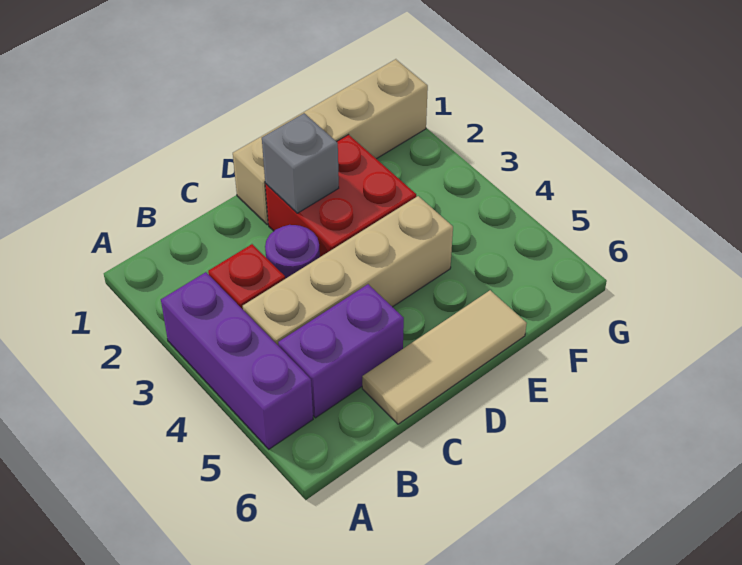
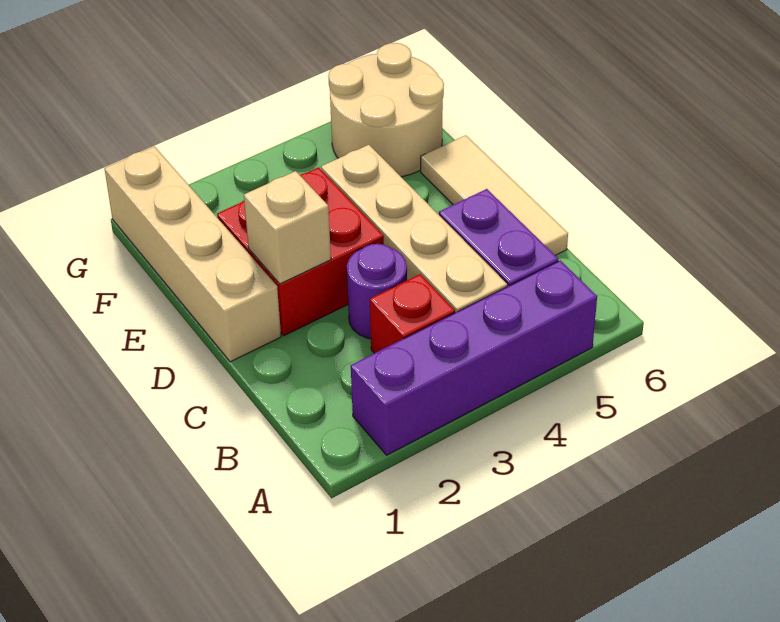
purple brick A3:A5 level 1 -> purple brick A2:A5 level 1
grey brick D2 level 2 -> tan brick D2 level 2
none -> tan round brick F5:G6 level 1

